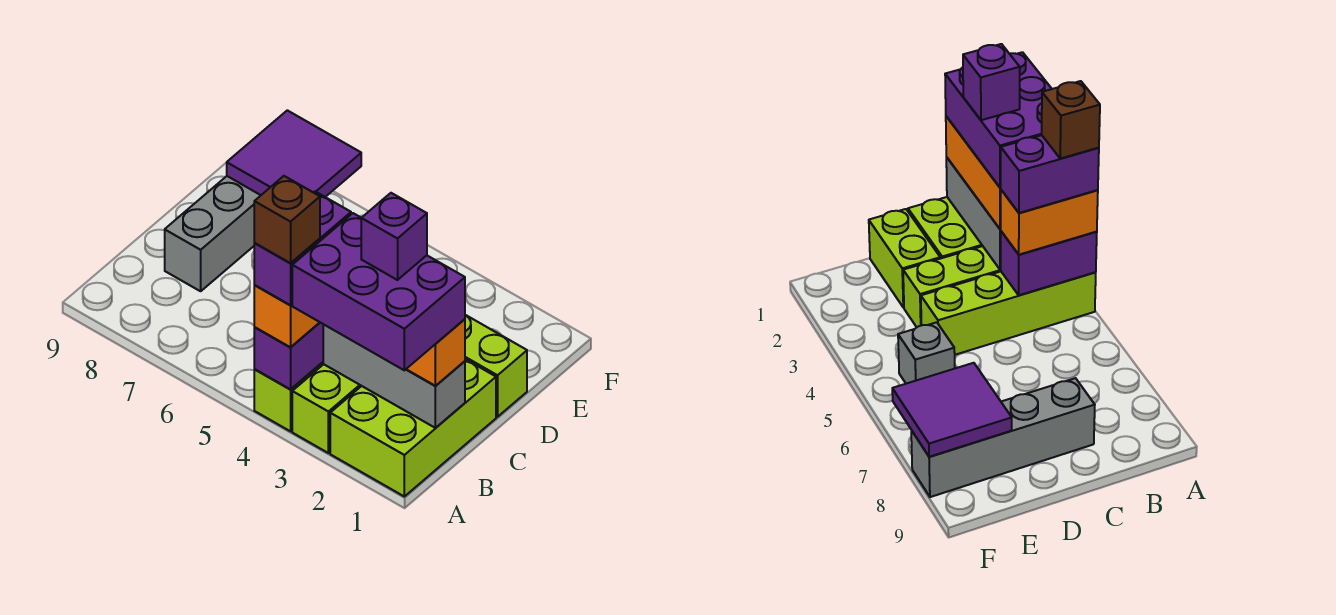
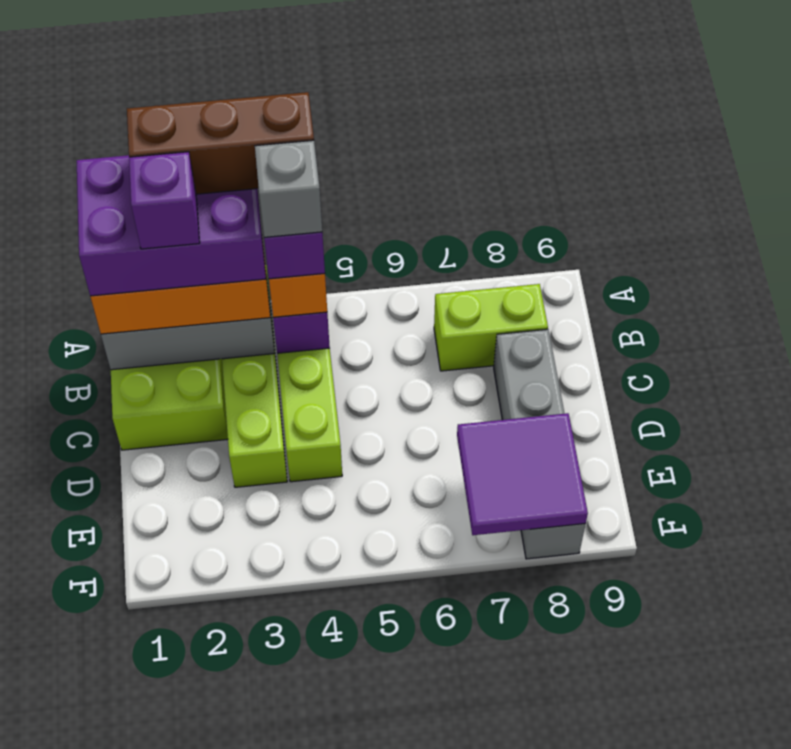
brown brick A4 level 5 -> brown brick A2:A4 level 5
lime brick D1:D2 level 1 -> lime brick B7:B8 level 1
grey brick E5 level 1 -> grey brick B4 level 5

